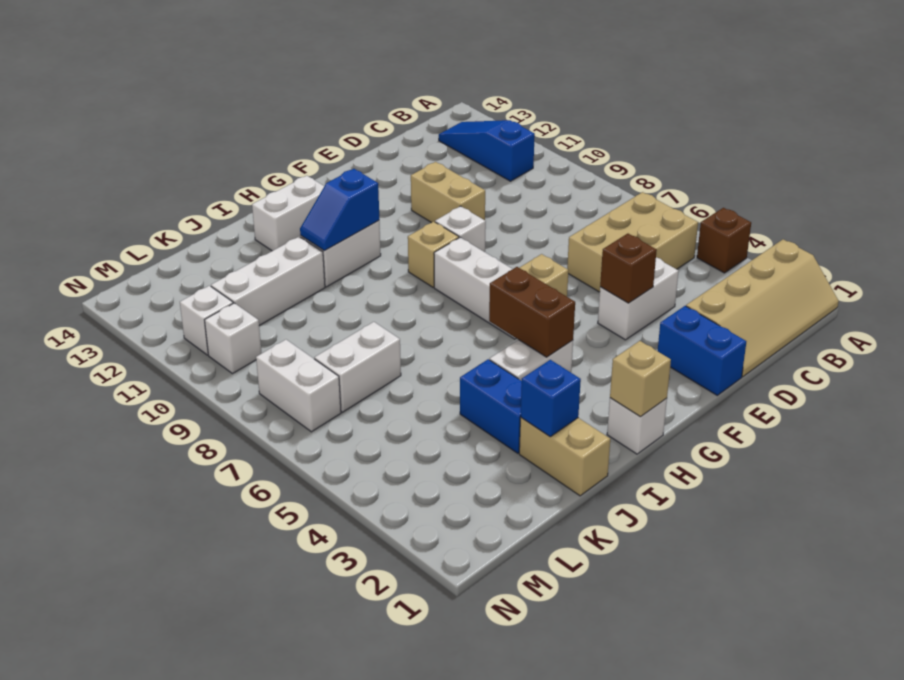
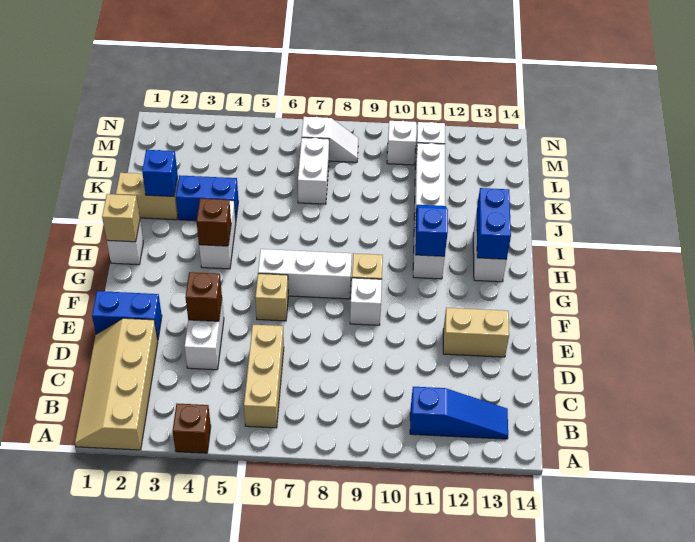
tan brick B5:D6 level 1 -> tan brick B6:D6 level 1
tan brick E10:E11 level 1 -> tan brick E12:E13 level 1
brown brick H4:H5 level 2 -> brown brick H4 level 2
none -> blue brick H13:I13 level 2
white brick M7:M8 level 1 -> white slope M7:M8 level 1 top 7

